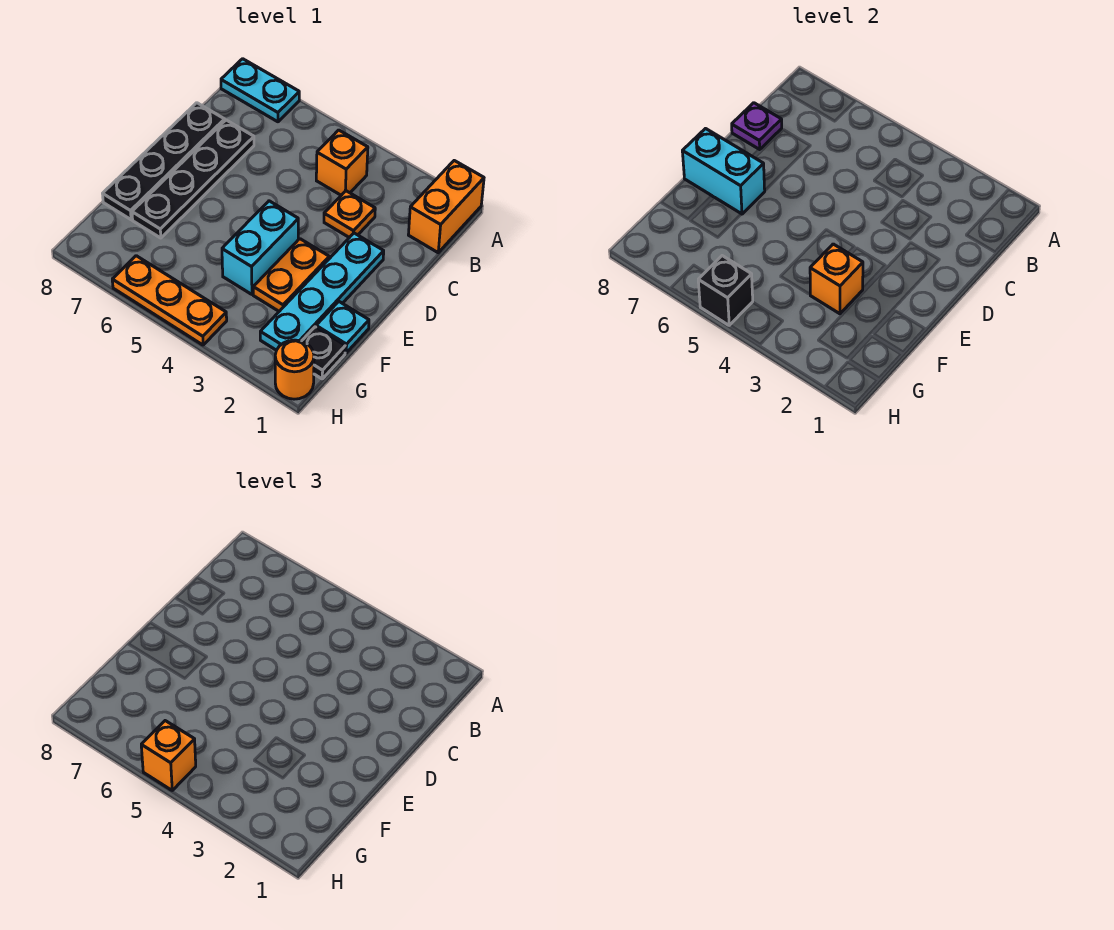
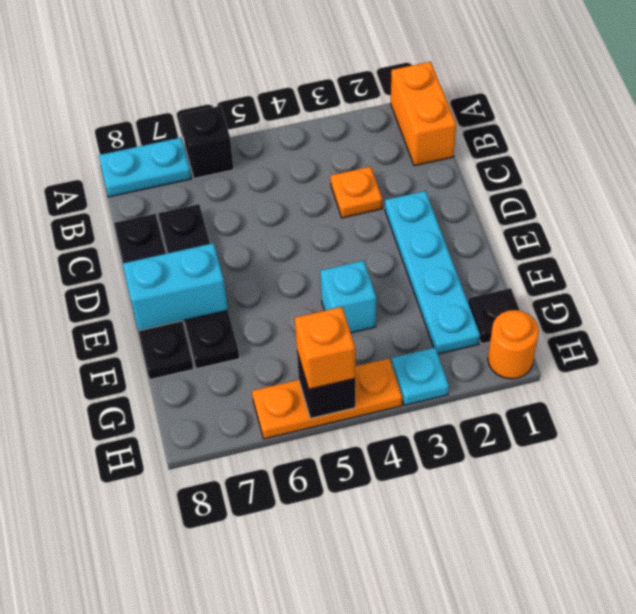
none -> black brick A6 level 1
orange brick B4 level 1 -> none
purple plate C8 level 2 -> none
orange plate E3:F3 level 1 -> none
cyan brick E4:F4 level 1 -> cyan brick F4 level 1
cyan plate F1 level 1 -> cyan plate H3 level 1
orange brick F3 level 2 -> none

